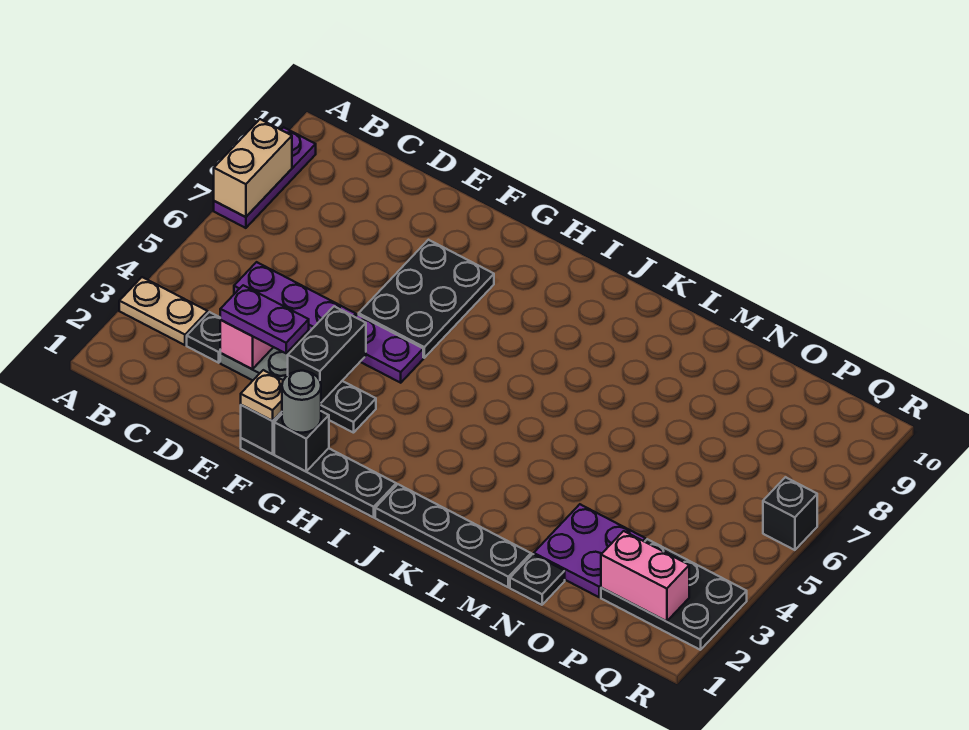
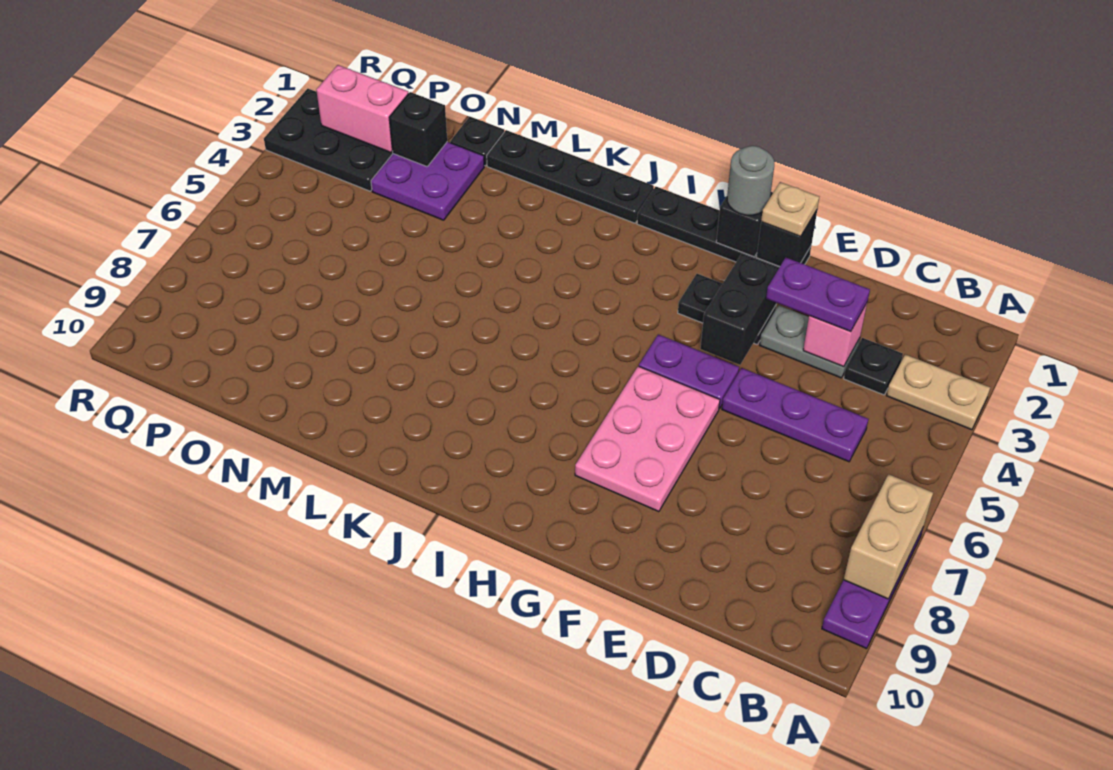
black plate F6:G8 level 1 -> pink plate F6:G8 level 1
black brick R6 level 1 -> black brick O2 level 2

